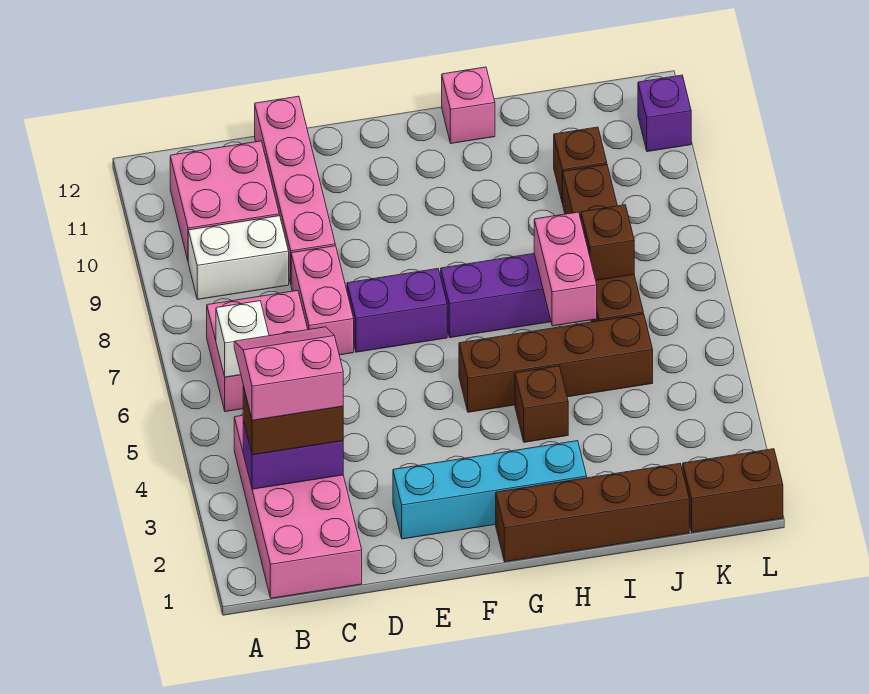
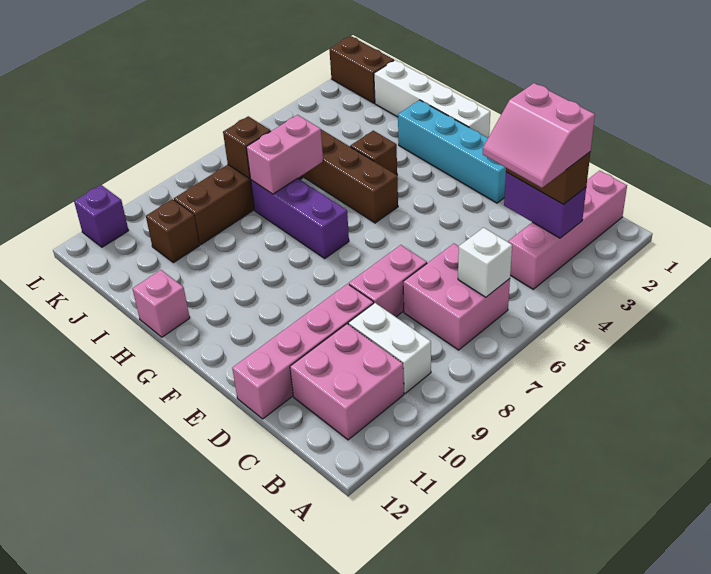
pink brick B1:C4 level 1 -> pink brick B1:B4 level 1
purple brick E7:F7 level 1 -> none
brown brick G1:J1 level 1 -> white brick G1:J1 level 1

